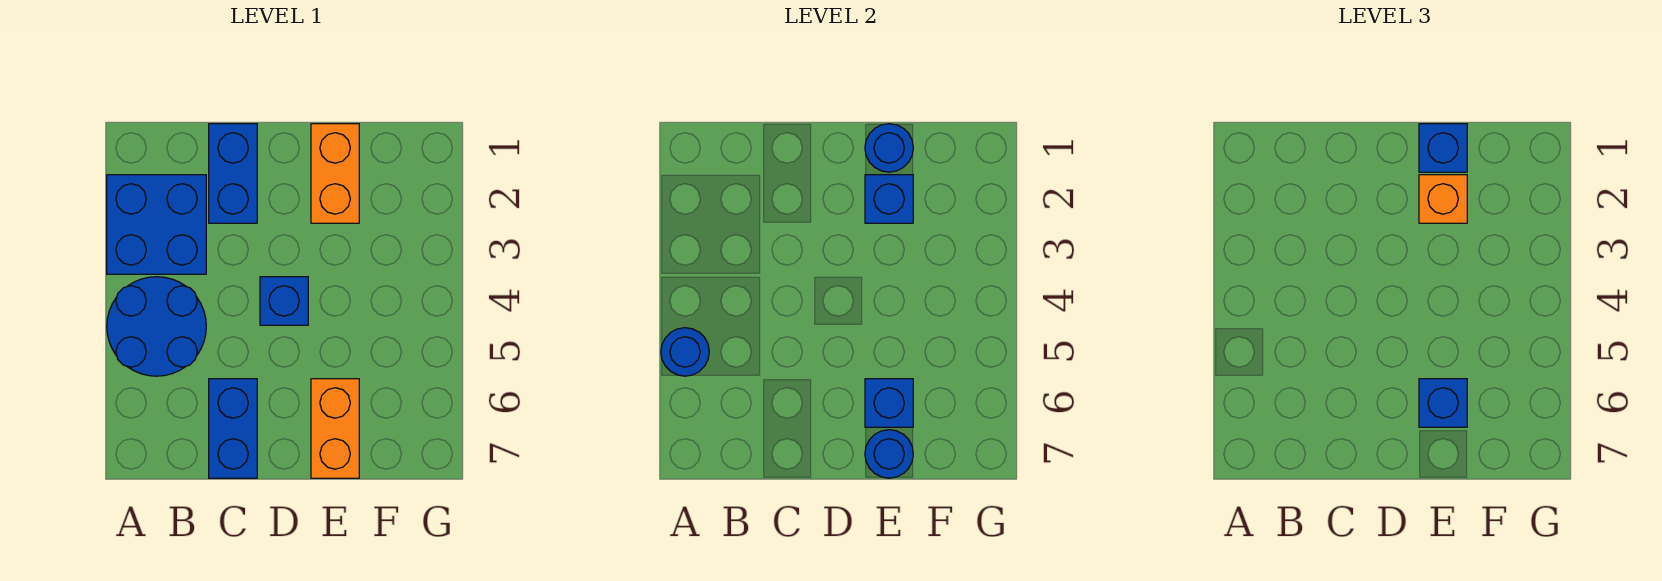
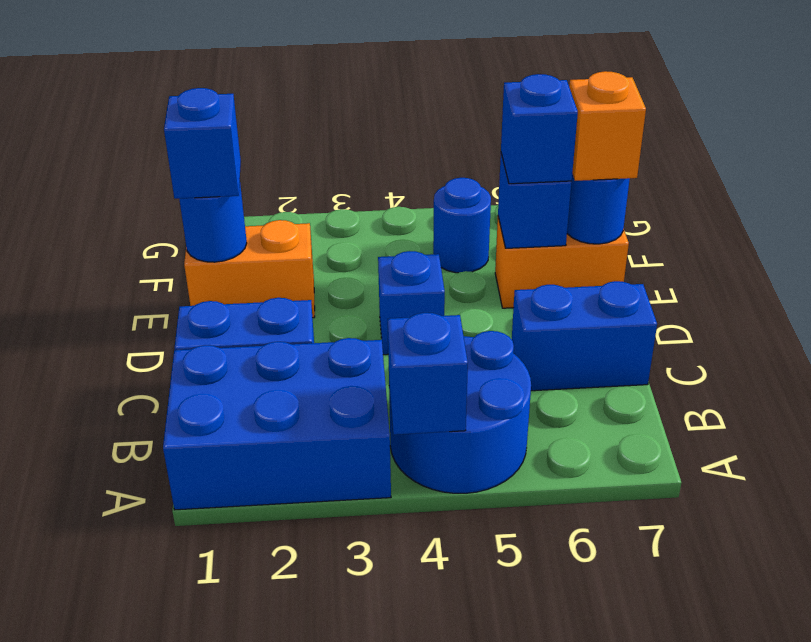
blue brick A2:B3 level 1 -> blue brick A1:B3 level 1
blue round brick A5 level 2 -> blue round brick F5 level 1
blue brick E2 level 2 -> blue brick A4 level 2
orange brick E2 level 3 -> orange brick E7 level 3

